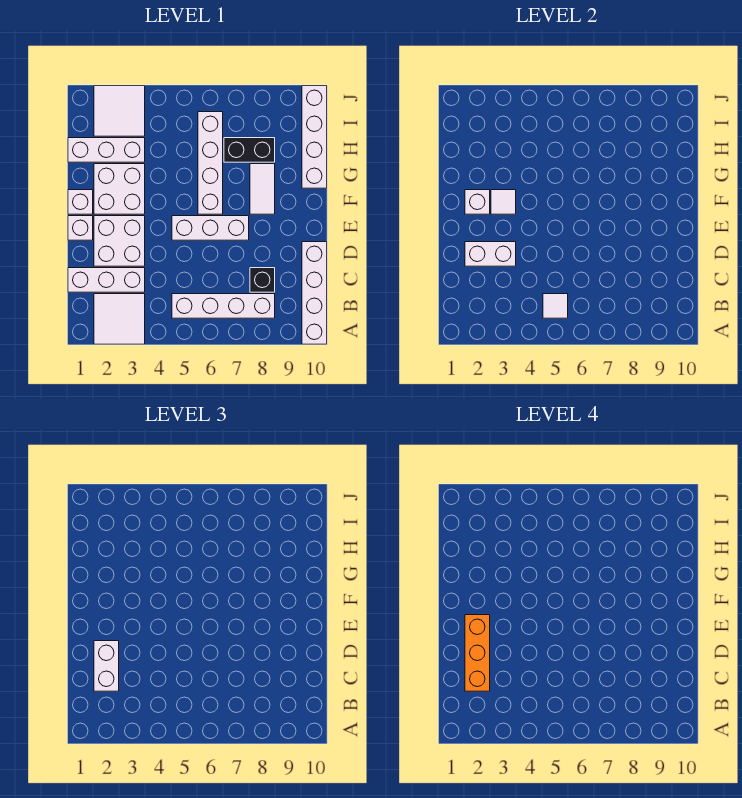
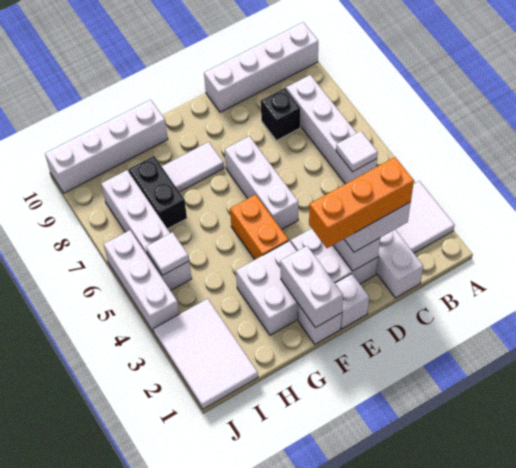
white brick F2 level 2 -> white brick F1:F2 level 2
white tile F3 level 2 -> white tile I5 level 2
none -> orange brick F4:F5 level 1
white brick F6:I6 level 1 -> white brick I5:I8 level 1
white brick H1:H3 level 1 -> white brick J4:J6 level 1
white tile I2:J3 level 1 -> white tile I1:J3 level 1

